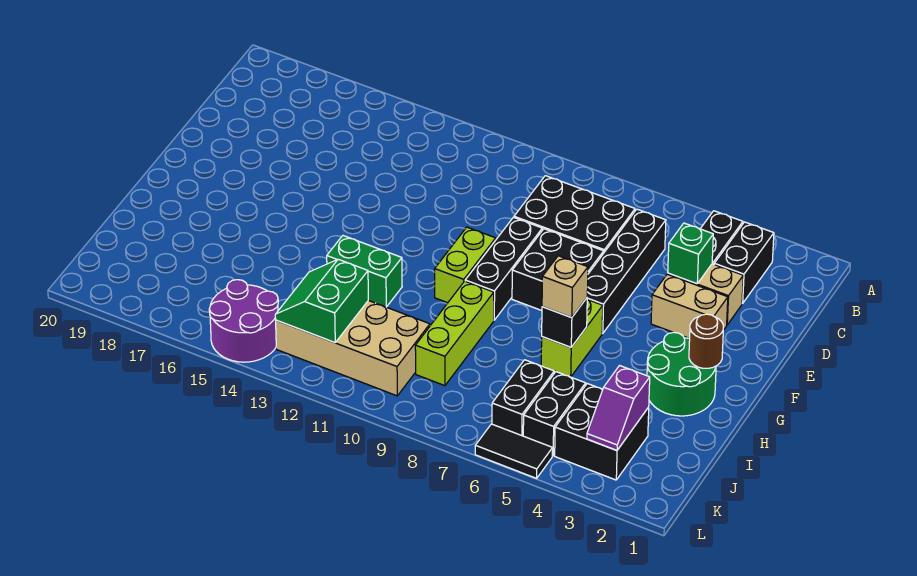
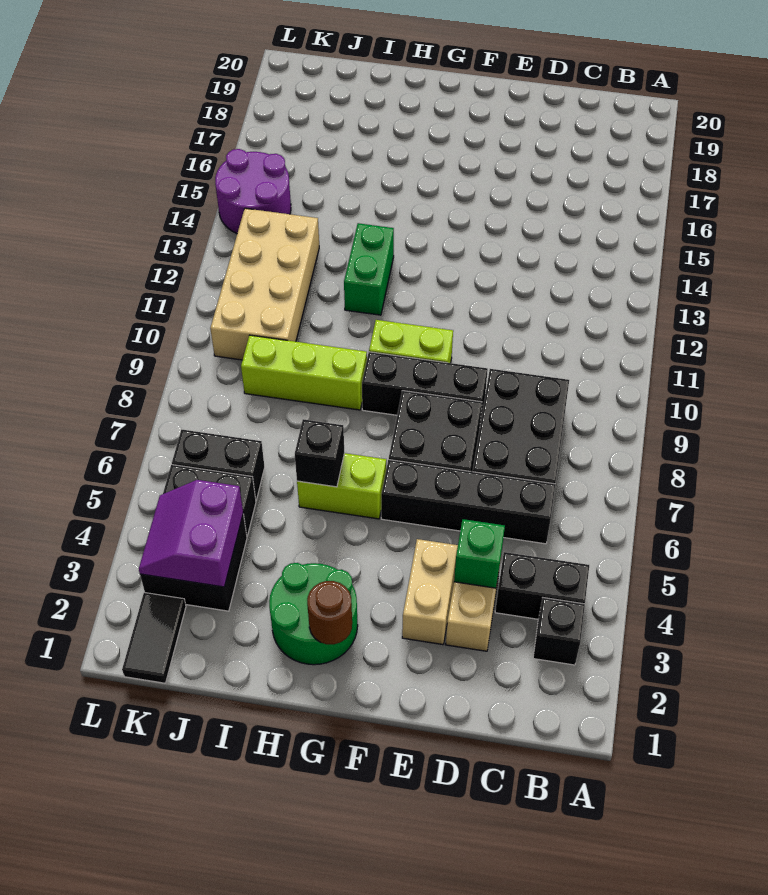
black brick B3:C3 level 1 -> black brick B3 level 1
tan brick H6 level 3 -> none
purple slope J3:K3 level 2 top J -> purple slope J3:K4 level 2 top J
green slope J12:K13 level 2 top 12 -> none
black tile L5:L6 level 1 -> black tile K1:K2 level 1

